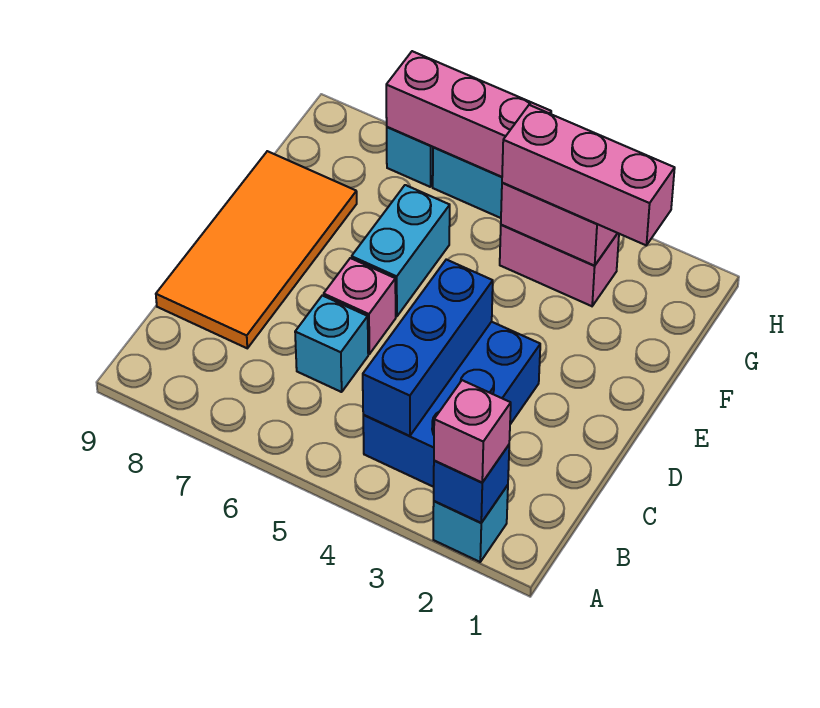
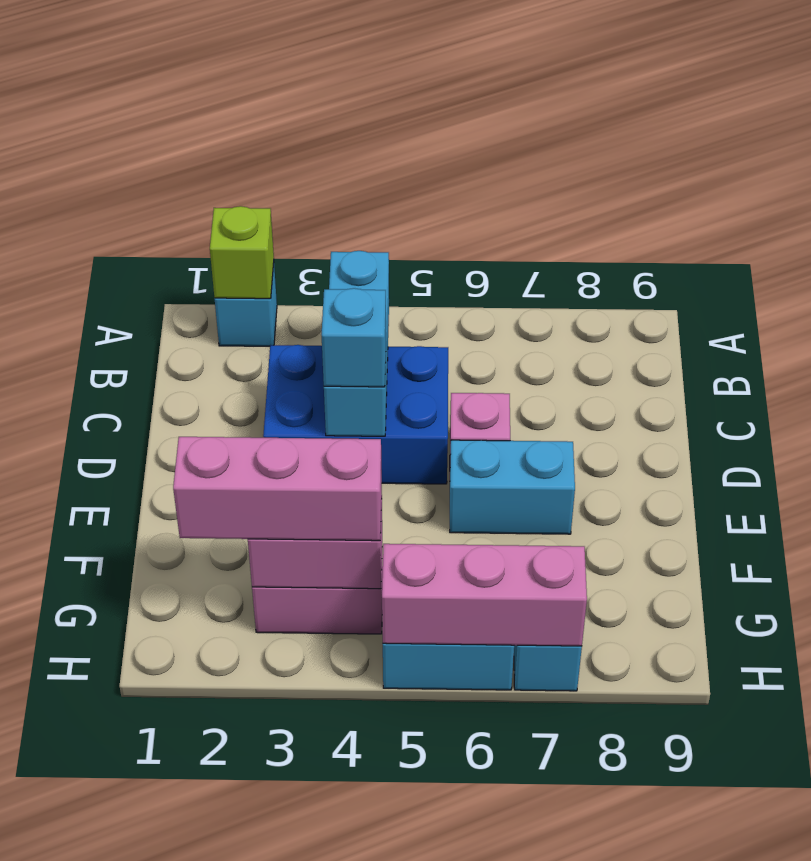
blue brick A2 level 2 -> lime brick A2 level 2
pink brick A2 level 3 -> none
blue brick B3:D4 level 1 -> blue brick C3:D5 level 1
blue brick B4:D4 level 2 -> cyan brick B4:D4 level 2
cyan brick C6 level 1 -> cyan brick D4 level 3
orange tile C8:F9 level 1 -> none
cyan brick E6:F6 level 1 -> cyan brick E6:E7 level 1

